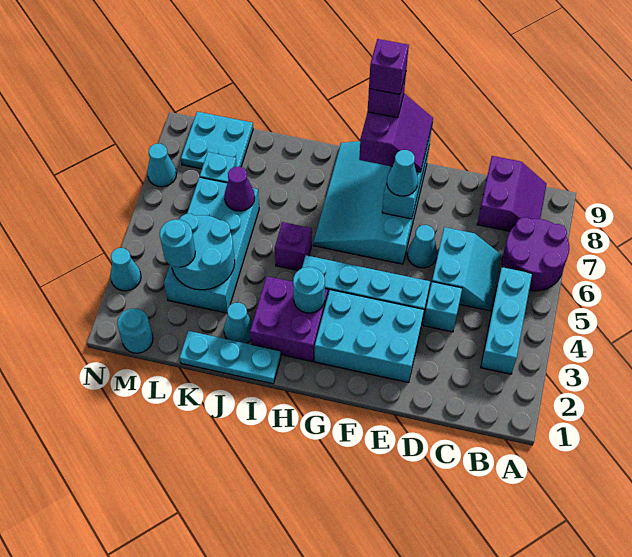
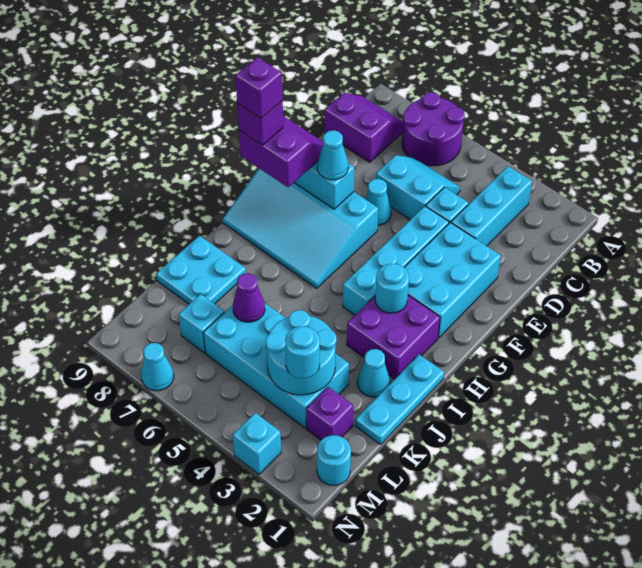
cyan brick B3:B5 level 1 -> cyan brick B3:D3 level 1
purple brick I5 level 1 -> purple brick L2 level 1
cyan plate L8:M9 level 1 -> cyan plate J8:K9 level 1
cyan cone N3 level 1 -> cyan brick N3 level 1

